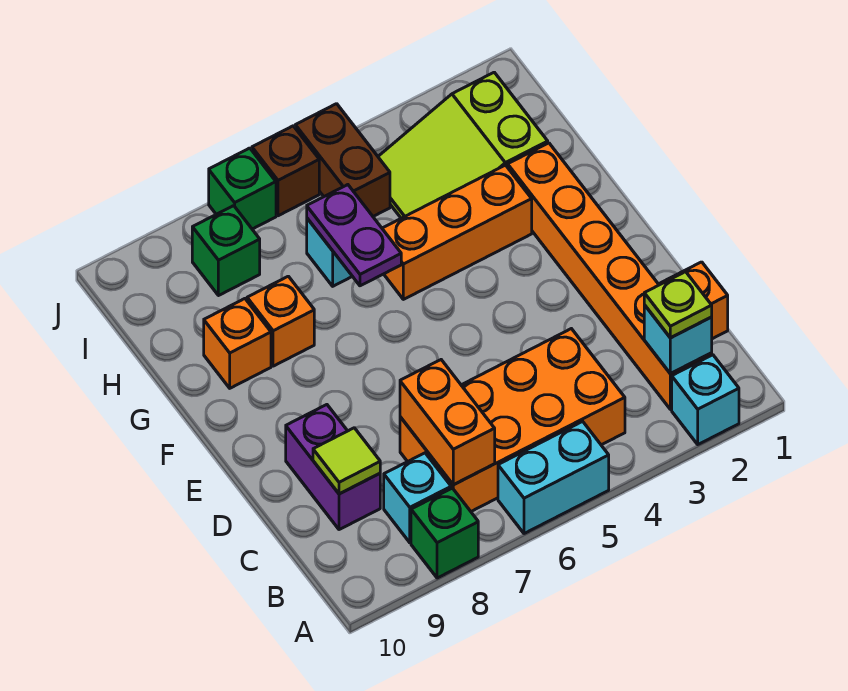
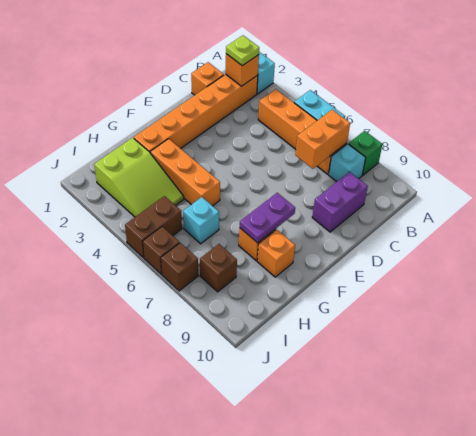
cyan brick B2 level 2 -> orange brick B2 level 2
orange brick B4:C7 level 1 -> orange brick B4:B7 level 1
lime tile C9 level 2 -> none
purple plate G6:H6 level 2 -> purple plate F8:G8 level 2
green brick I8 level 1 -> brown brick I8 level 1
green brick J7 level 1 -> brown brick J7 level 1

